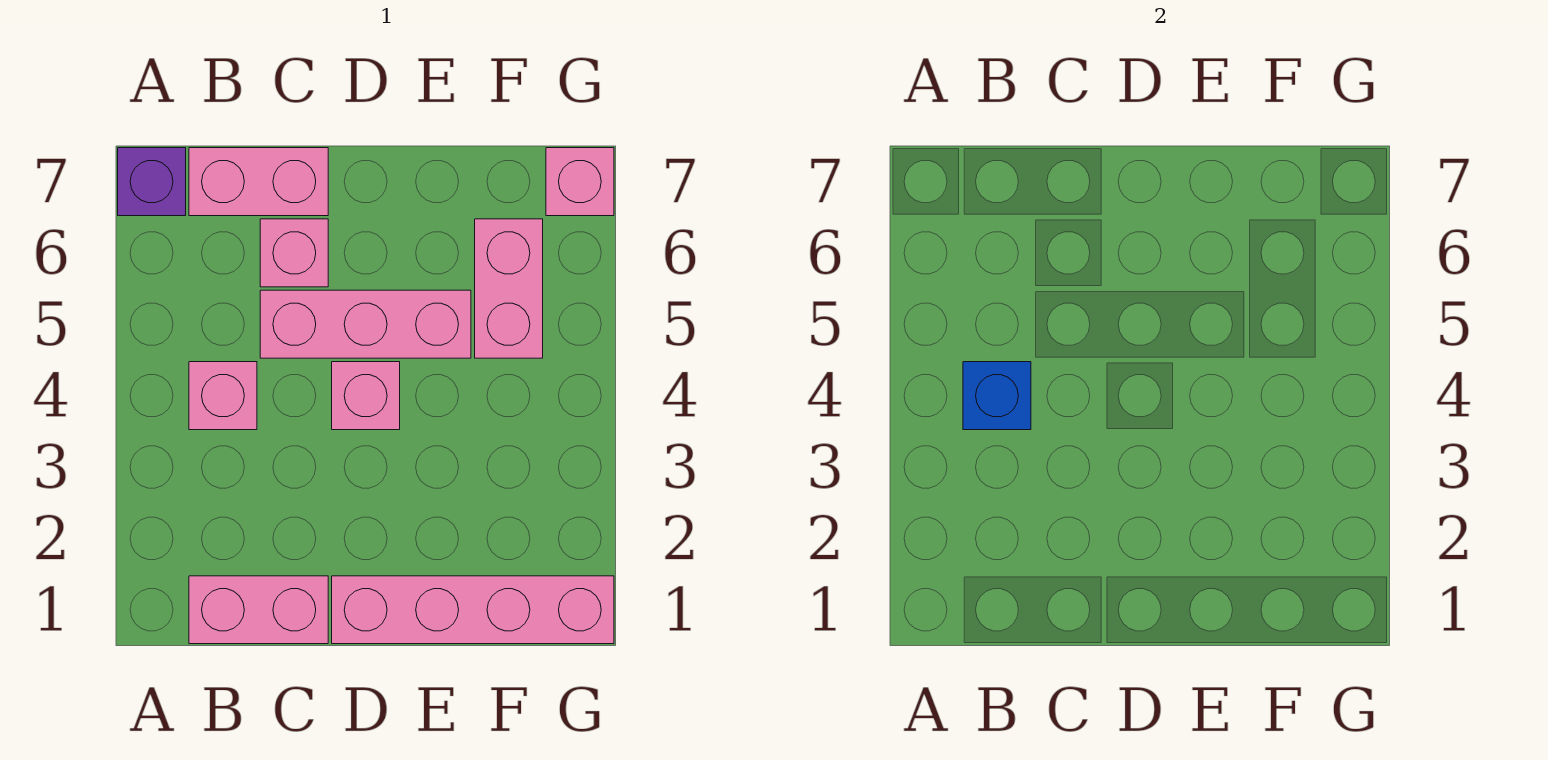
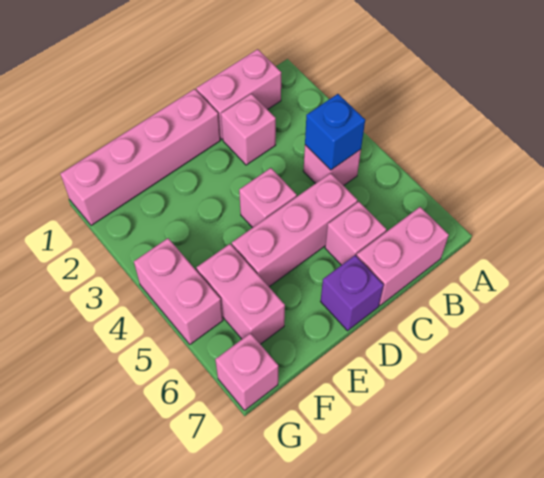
purple brick A7 level 1 -> purple brick D7 level 1
none -> pink brick C2 level 1
none -> pink brick G4:G5 level 1

